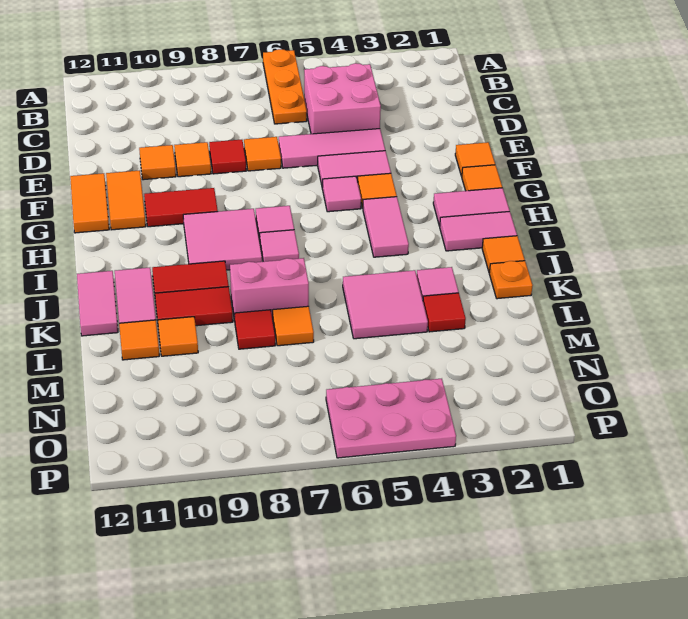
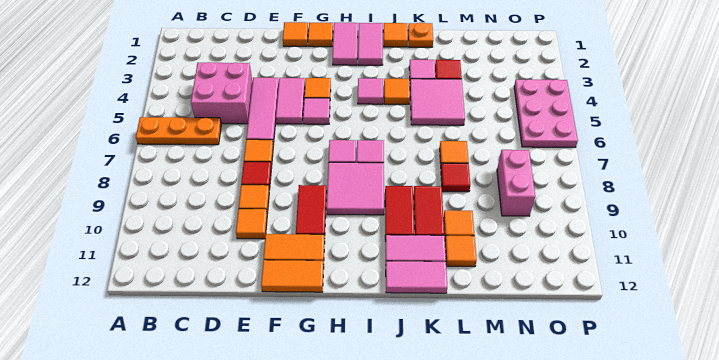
pink tile H4:I4 level 1 -> pink tile I4 level 1
none -> orange tile J4 level 1
pink brick K7:K8 level 1 -> pink brick N8:N9 level 1

